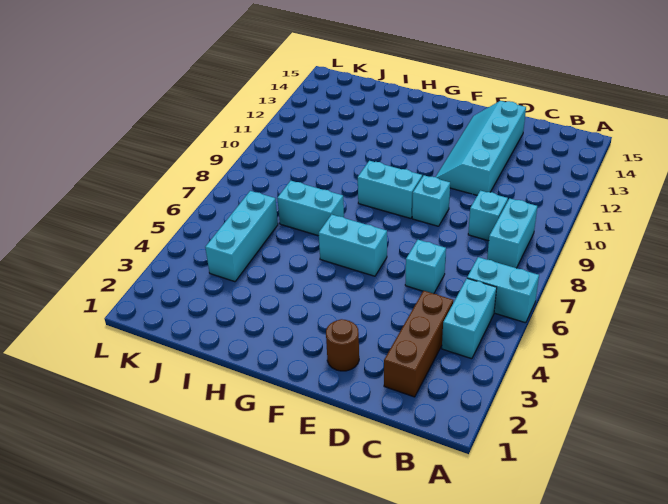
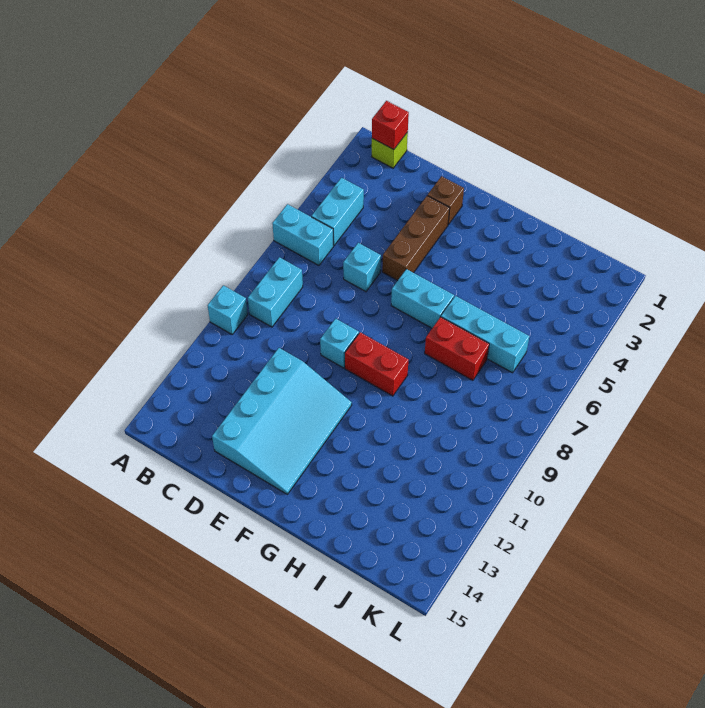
none -> lime brick B1 level 1
none -> red brick B1 level 2
brown brick C2:C4 level 1 -> brown brick E3:E5 level 1
cyan brick C9 level 1 -> cyan brick A10 level 1
cyan slope D11:E14 level 1 top D -> cyan slope D11:F14 level 1 top D
brown round brick E2 level 1 -> brown brick E2 level 1
cyan brick F9:G9 level 1 -> red brick F9:G9 level 1
cyan brick H7:I7 level 1 -> red brick H7:I7 level 1
cyan brick J4:J6 level 1 -> cyan brick H6:J6 level 1

